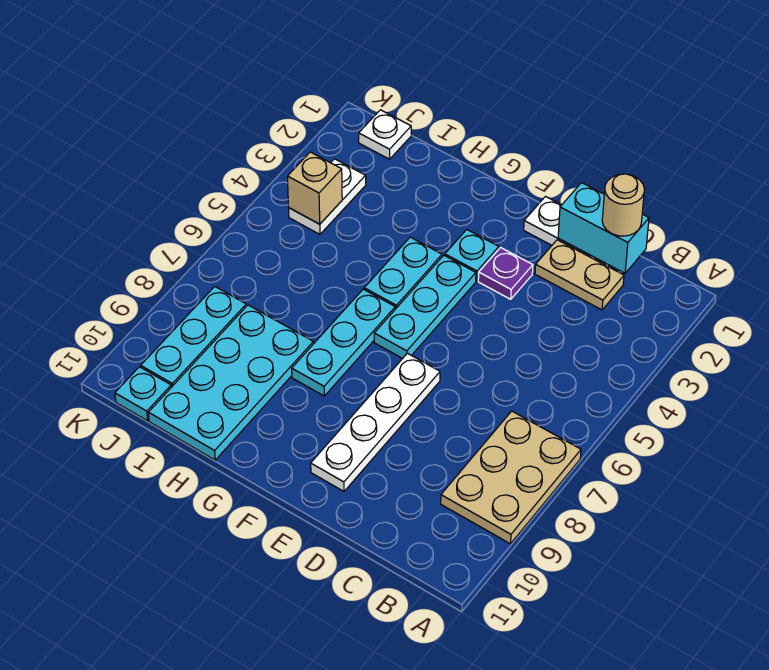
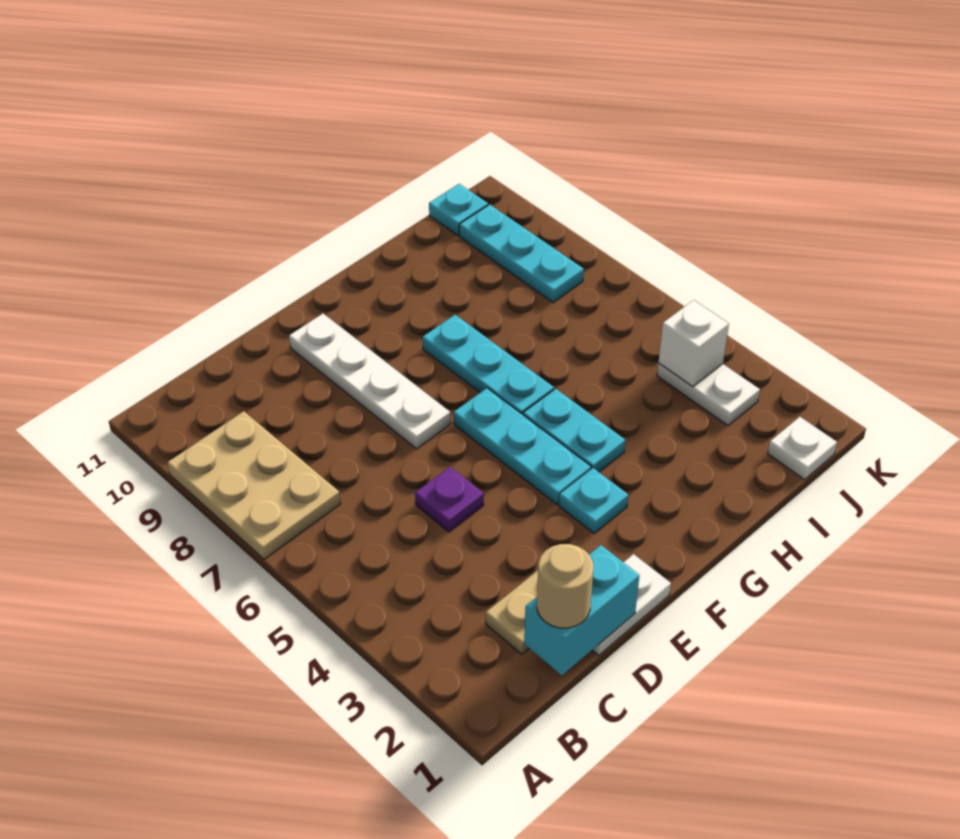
purple plate E3 level 1 -> purple plate D5 level 1
cyan plate H8:I11 level 1 -> none
tan brick J4 level 2 -> white brick J4 level 2

